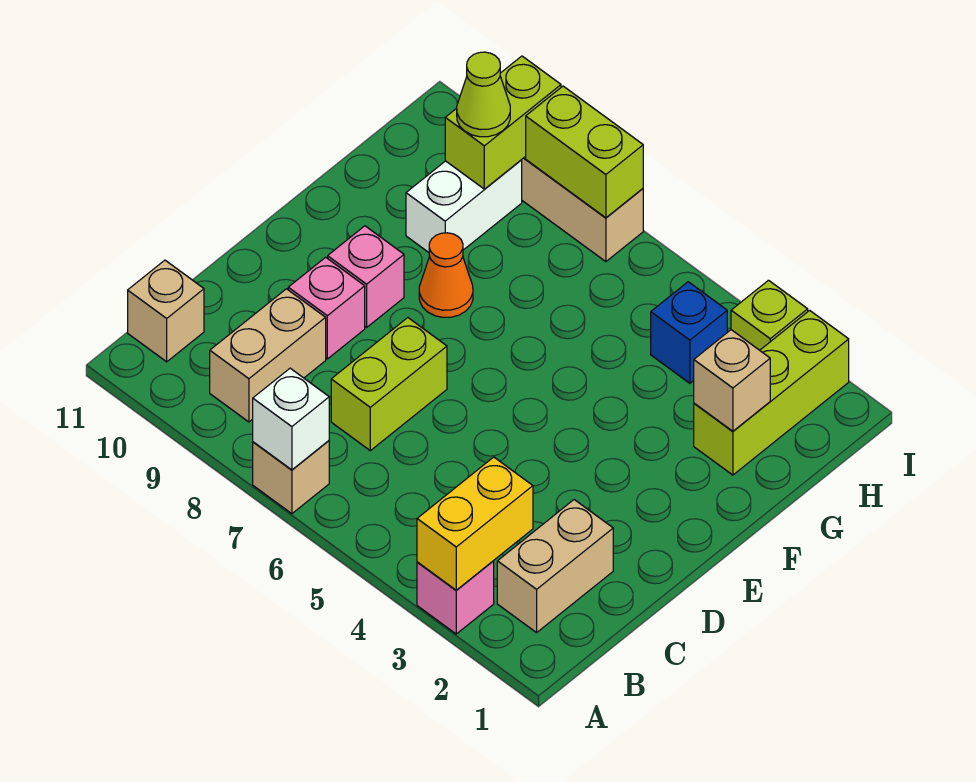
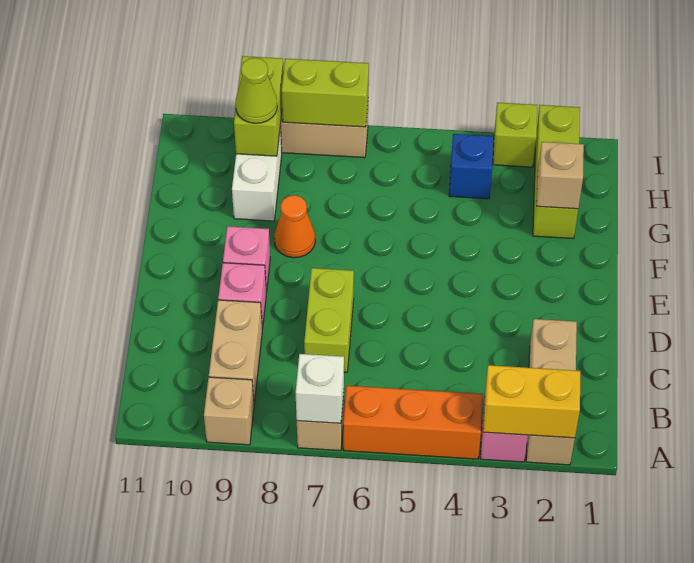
yellow brick A3:B3 level 2 -> yellow brick A2:A3 level 2
none -> orange brick A4:A6 level 1
tan brick B2:C2 level 1 -> tan brick A2:C2 level 1
tan brick B11 level 1 -> tan brick A9 level 1

